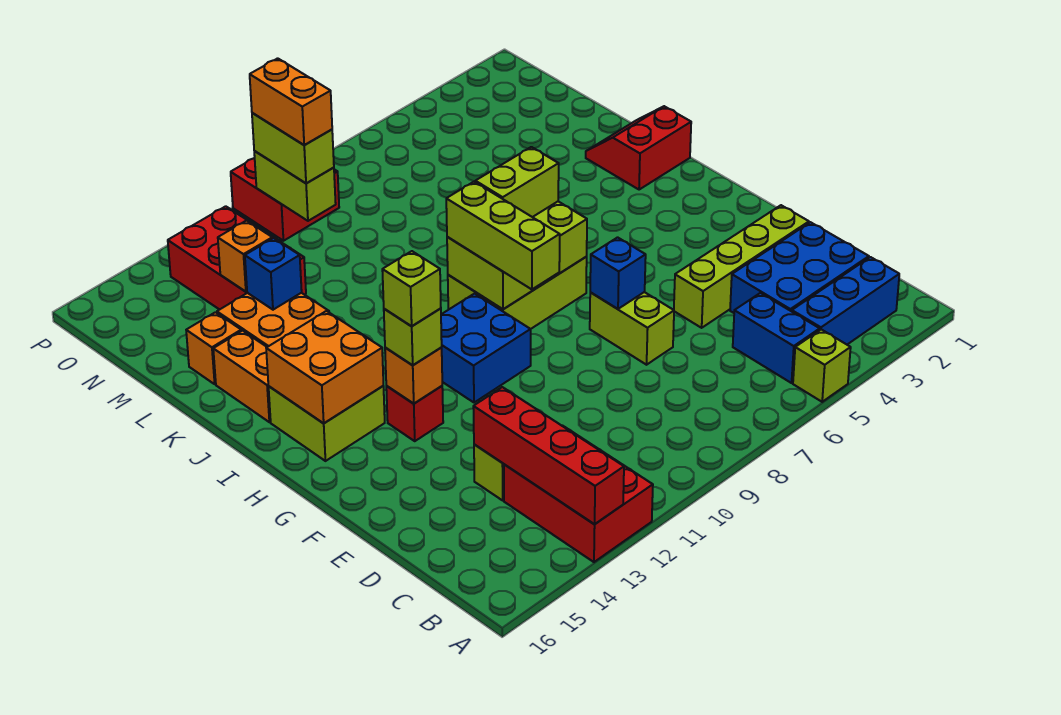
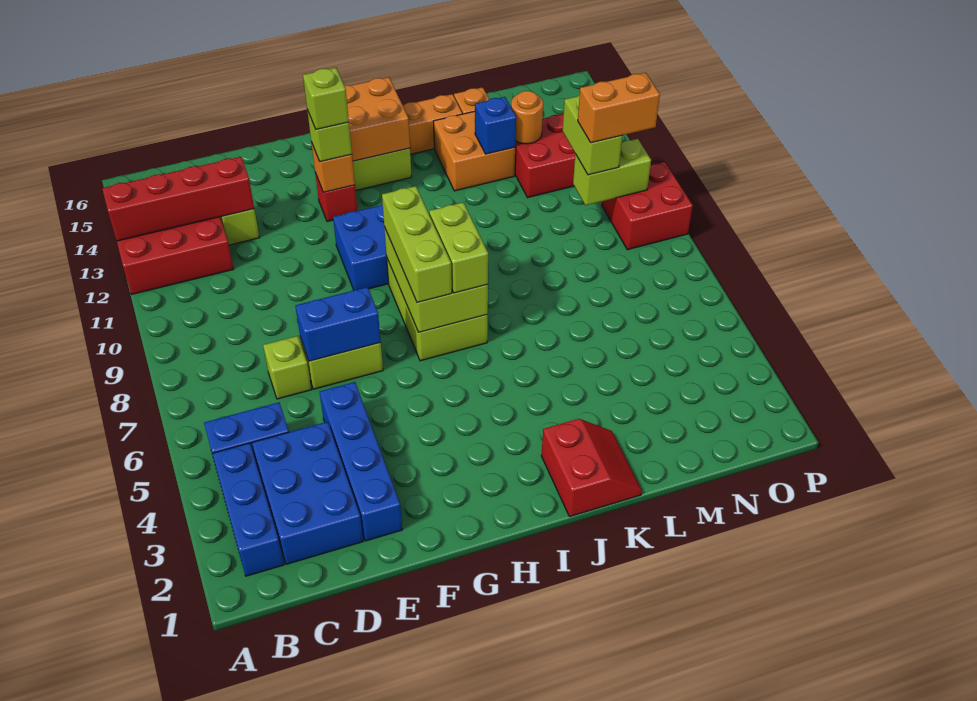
lime brick A5 level 1 -> lime brick D7 level 1
lime brick E2:E5 level 1 -> blue brick E2:E5 level 1
blue brick F7 level 2 -> blue brick E7:F7 level 2
lime brick G9:I9 level 3 -> lime brick H7:H9 level 3
orange brick M13 level 2 -> orange round brick M13 level 2
lime brick N10:O10 level 3 -> lime brick N10:N11 level 3

